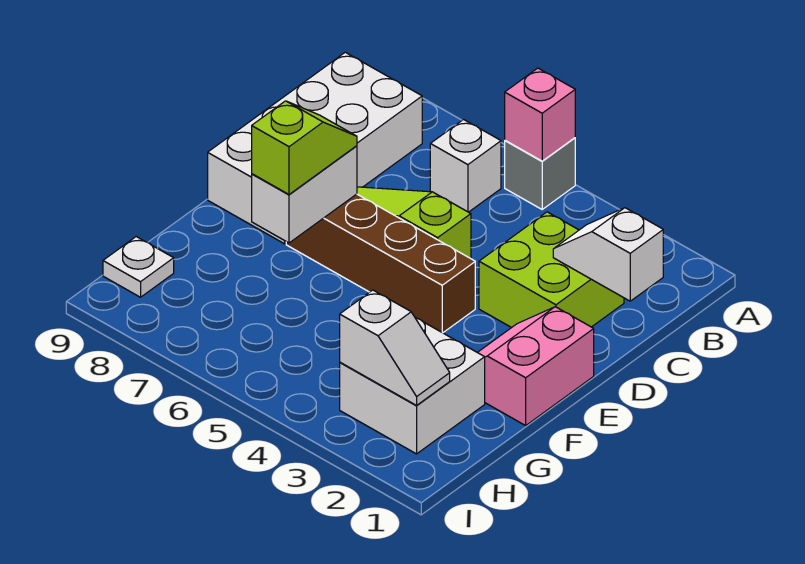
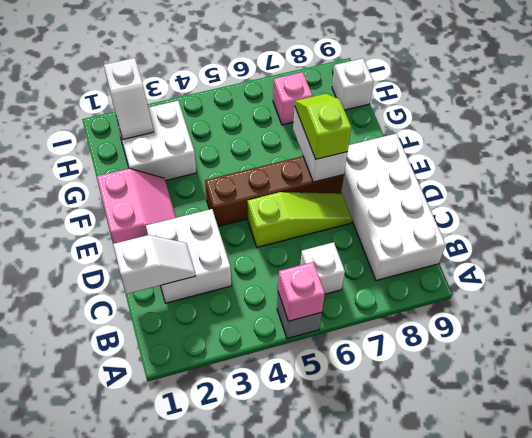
lime brick C2:D3 level 1 -> white brick C2:D3 level 1
lime slope E7:F7 level 3 top F -> lime slope E7:F7 level 3 top E
white slope H2:H3 level 2 top 3 -> white slope H2:I2 level 2 top I
none -> pink brick H7 level 1
white plate H9 level 1 -> white brick H9 level 1

